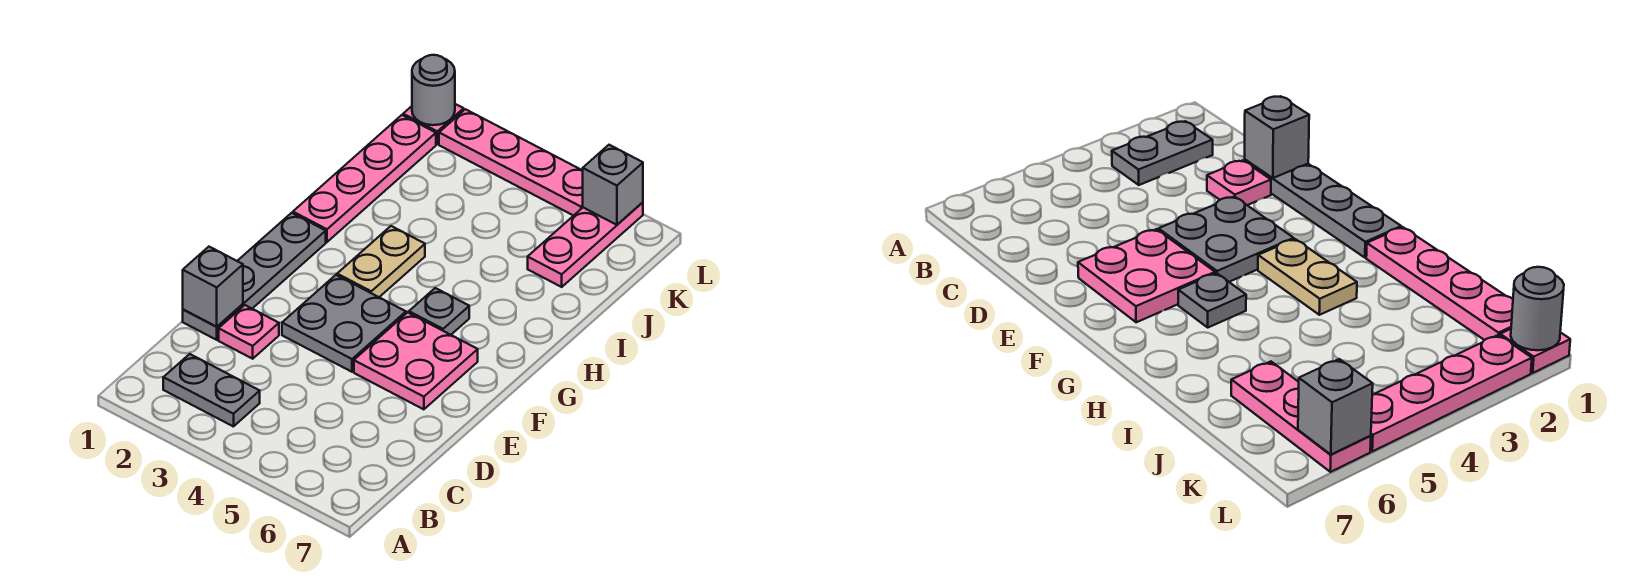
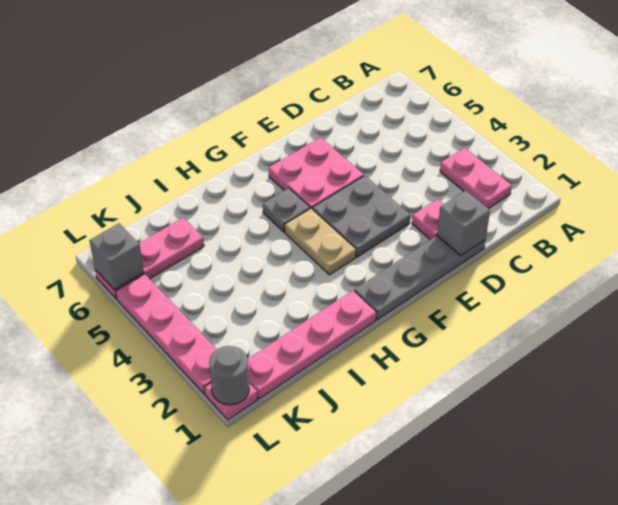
grey plate B2:B3 level 1 -> pink plate B2:B3 level 1
tan plate G3:H3 level 1 -> tan plate G3:G4 level 1

